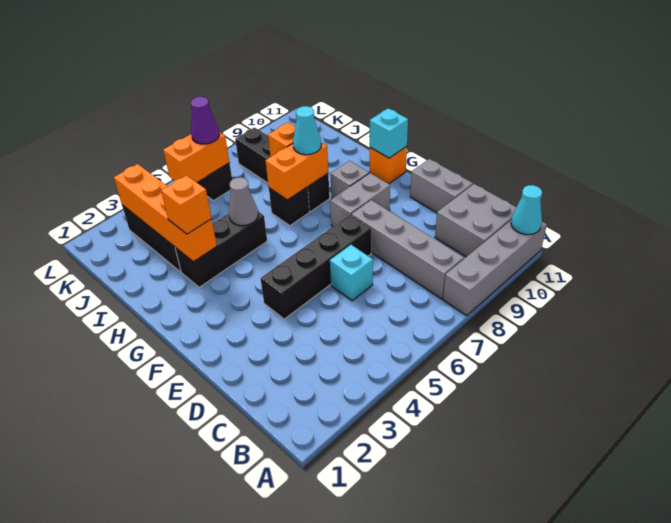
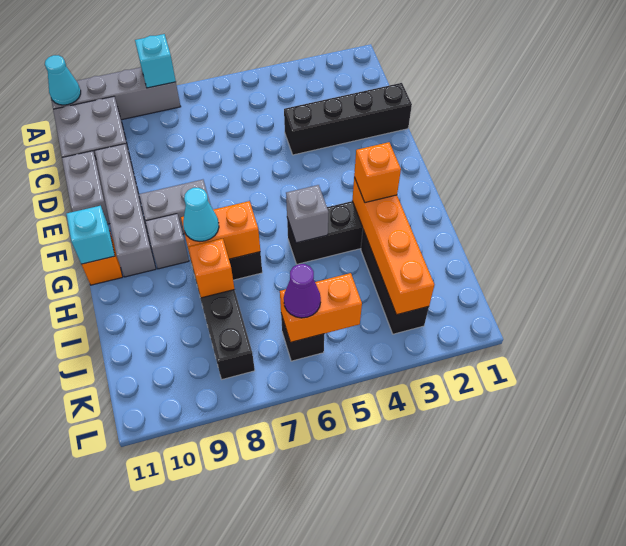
grey brick B8:E8 level 1 -> grey brick D10:G10 level 1
cyan brick D6 level 1 -> cyan brick A8 level 2
black brick E4:E7 level 1 -> black brick D1:D4 level 1
grey cone H5 level 2 -> grey brick H5 level 2

